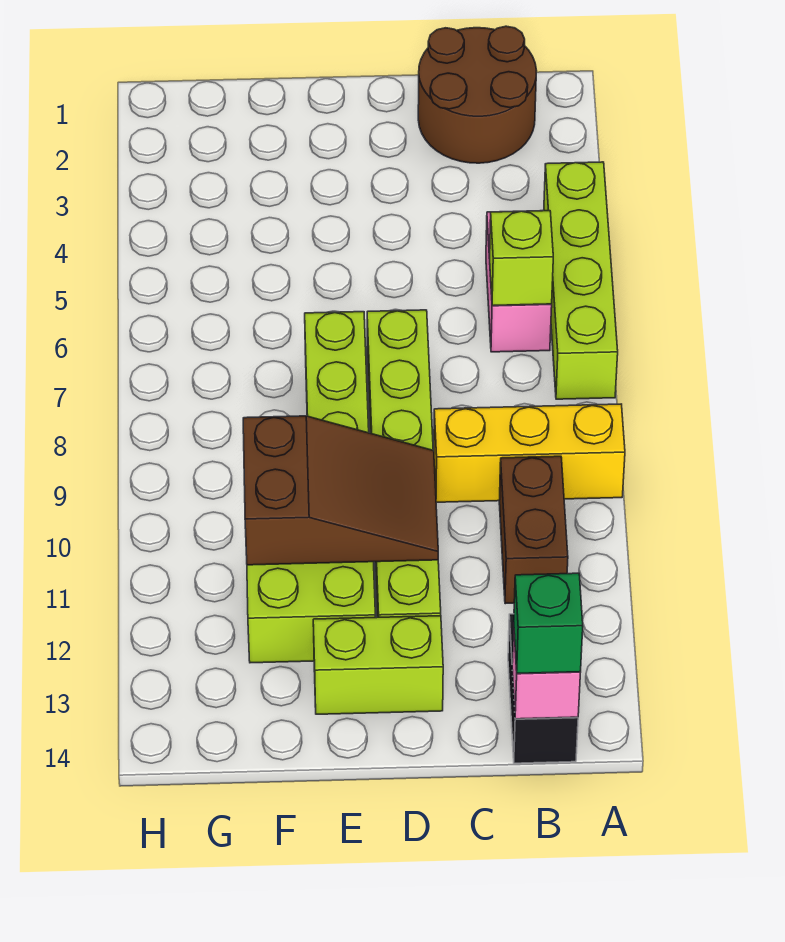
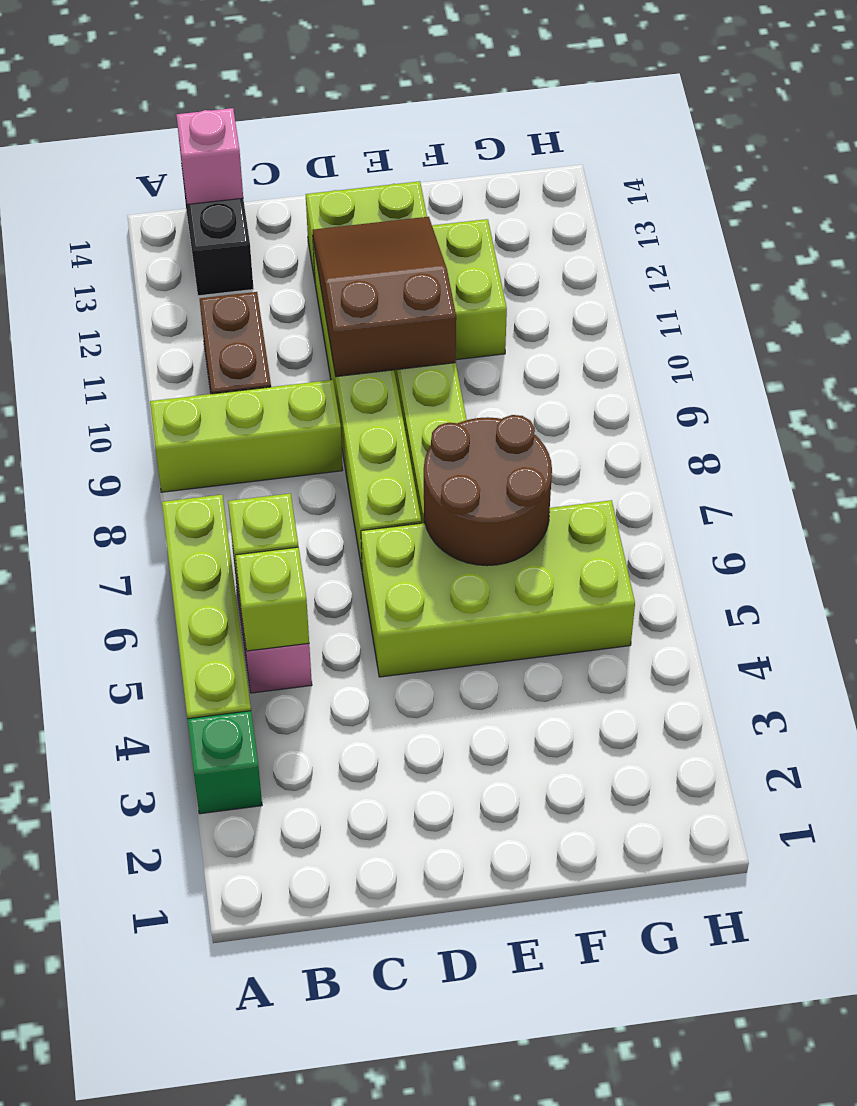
yellow brick A9:C9 level 1 -> lime brick A9:C9 level 1
brown round brick B1:C2 level 1 -> brown round brick E6:F7 level 2
none -> lime brick B5 level 2
green brick B14 level 3 -> green brick A3 level 1
none -> lime brick D5:G6 level 1
brown slope D10:F11 level 2 top F -> brown slope D10:E12 level 2 top 10

